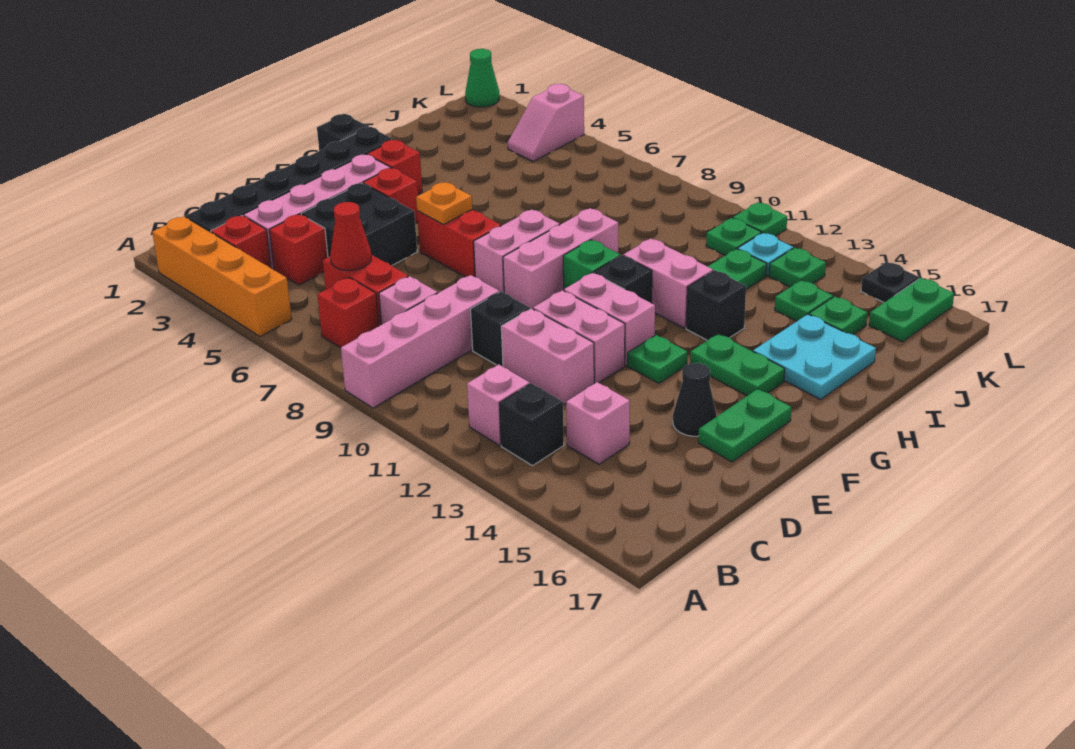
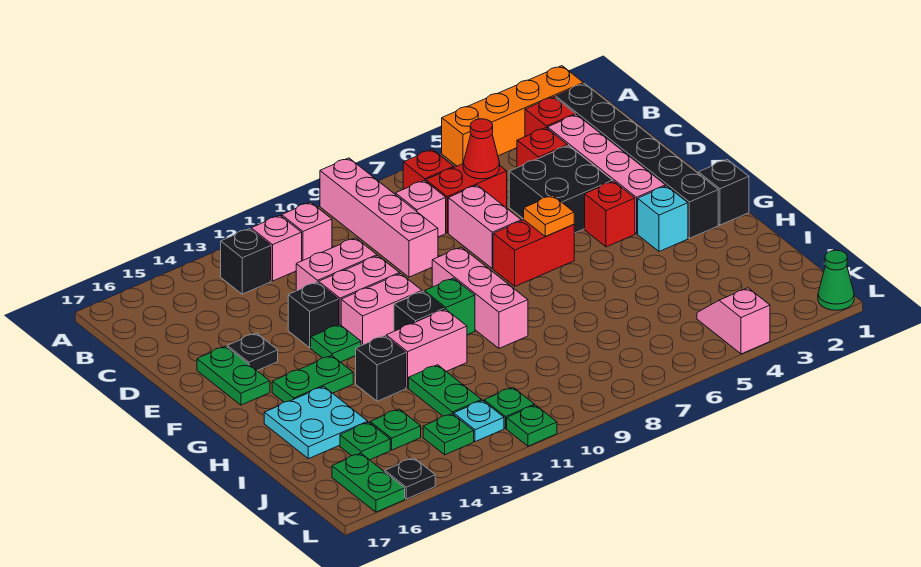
pink brick C14 level 1 -> pink brick B11 level 1
black brick D10 level 1 -> black brick E13 level 1
black cone E15 level 1 -> black plate E15 level 1
pink brick F8:G8 level 1 -> pink brick D7:E7 level 1
red brick G3 level 1 -> cyan brick G3 level 1

